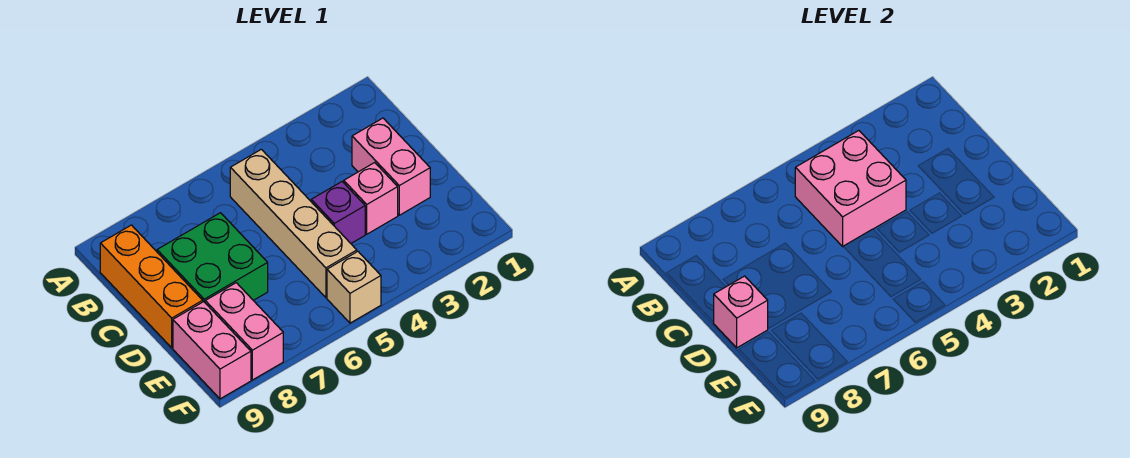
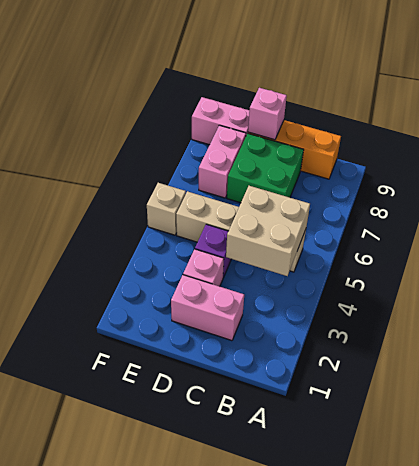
pink brick B4:C5 level 2 -> tan brick B4:C5 level 2
pink brick E8:F8 level 1 -> pink brick E7:E8 level 1

